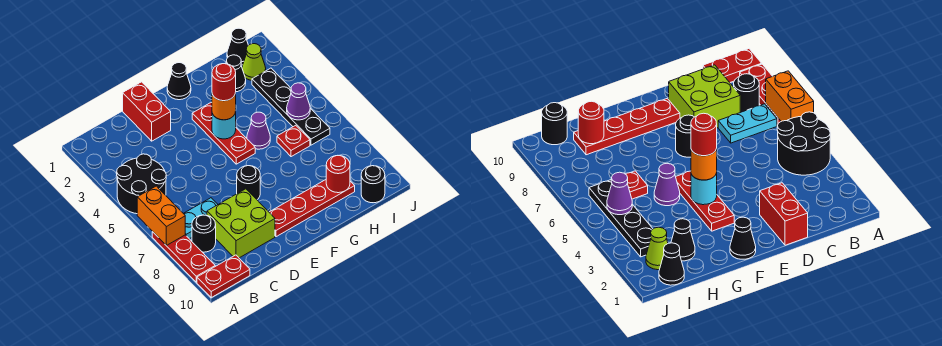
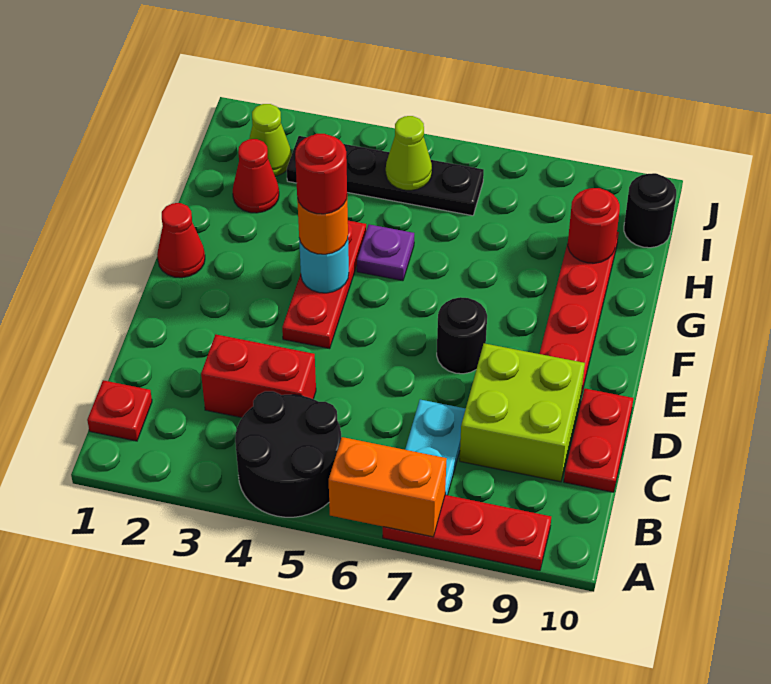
red plate A10:B10 level 1 -> red plate C10:D10 level 1
black round brick B8 level 1 -> none
red brick D1:D2 level 1 -> red brick C3:C4 level 1
black cone F1 level 1 -> red cone F1 level 1
red plate F3:F5 level 1 -> red plate E4:G4 level 1
purple cone G5 level 1 -> purple plate G5 level 1
black cone H2 level 1 -> red cone H2 level 1
red plate H6 level 1 -> red plate B1 level 1
black cone I1 level 1 -> none
purple cone I5 level 2 -> lime cone I5 level 2

